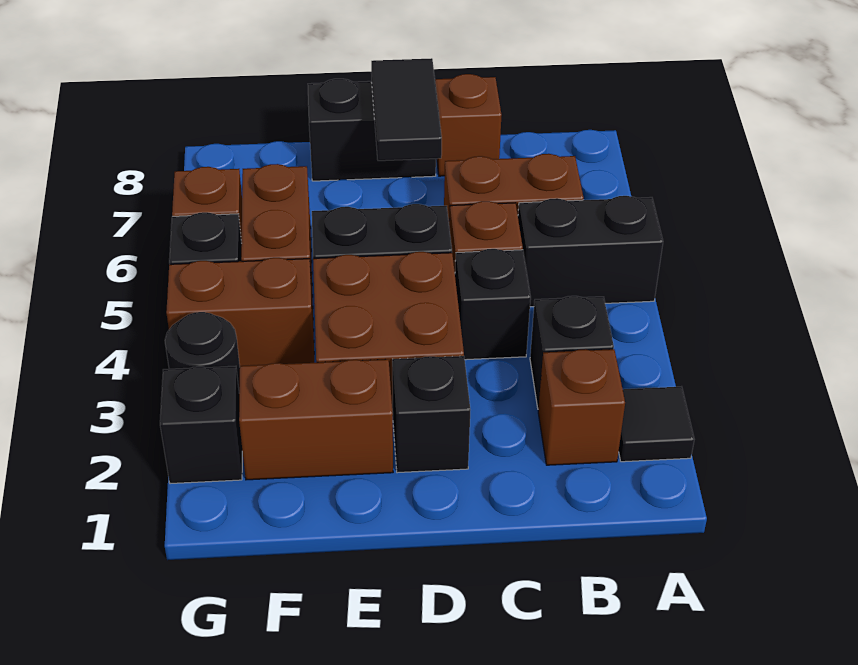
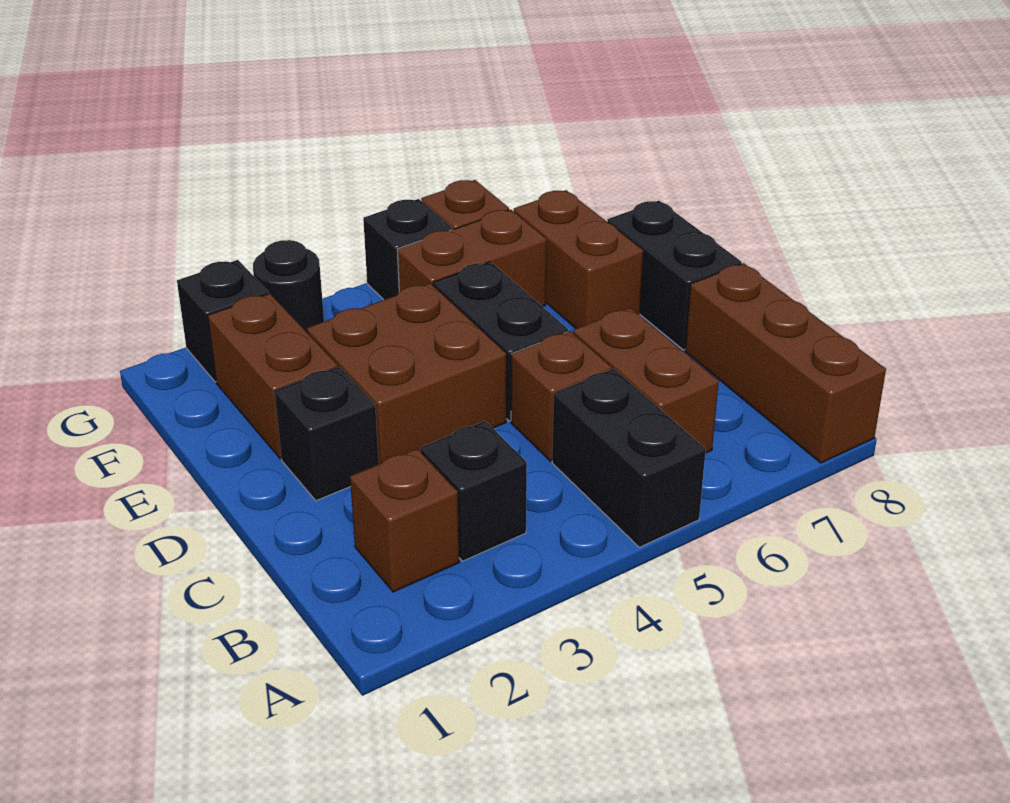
black tile A2 level 1 -> none
black brick C4 level 1 -> none
brown brick C8 level 1 -> brown brick A8:C8 level 1
black tile D7:D8 level 2 -> none
brown brick F4:G4 level 1 -> brown brick E7:F7 level 1

